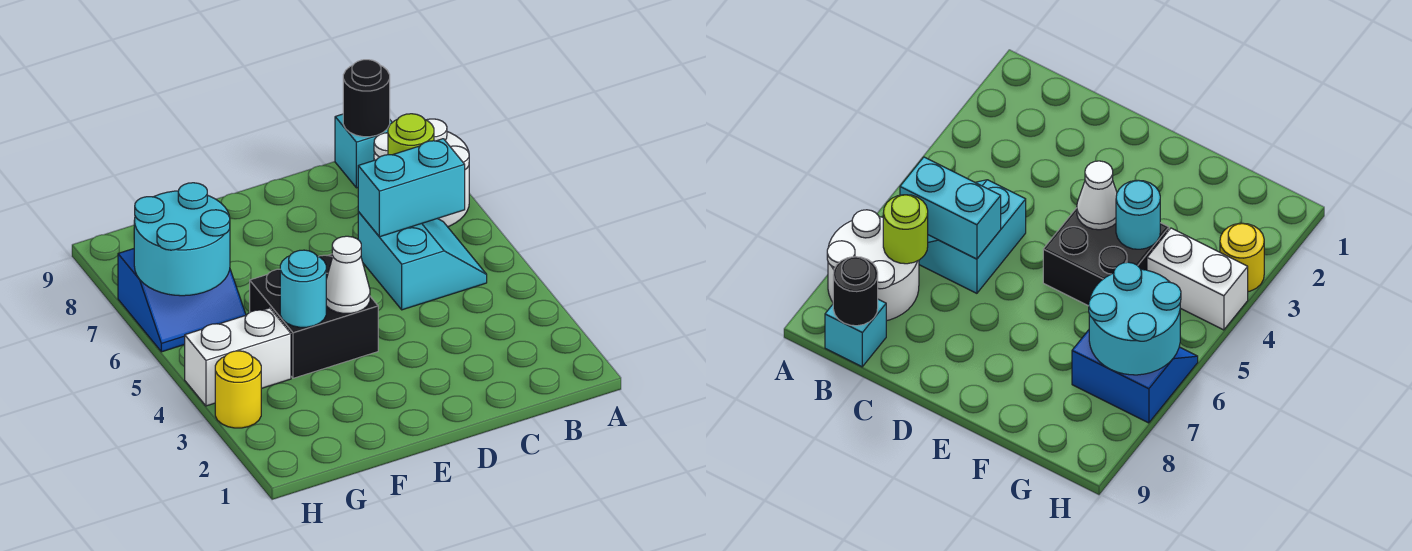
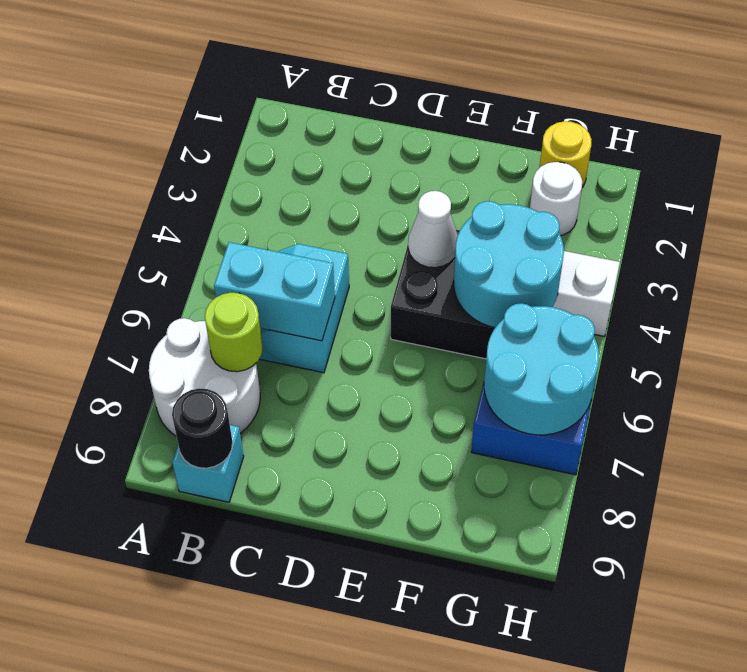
cyan round brick F4 level 2 -> cyan round brick F4:G5 level 2
none -> white round brick G2 level 1
yellow round brick H3 level 1 -> yellow round brick G1 level 1

